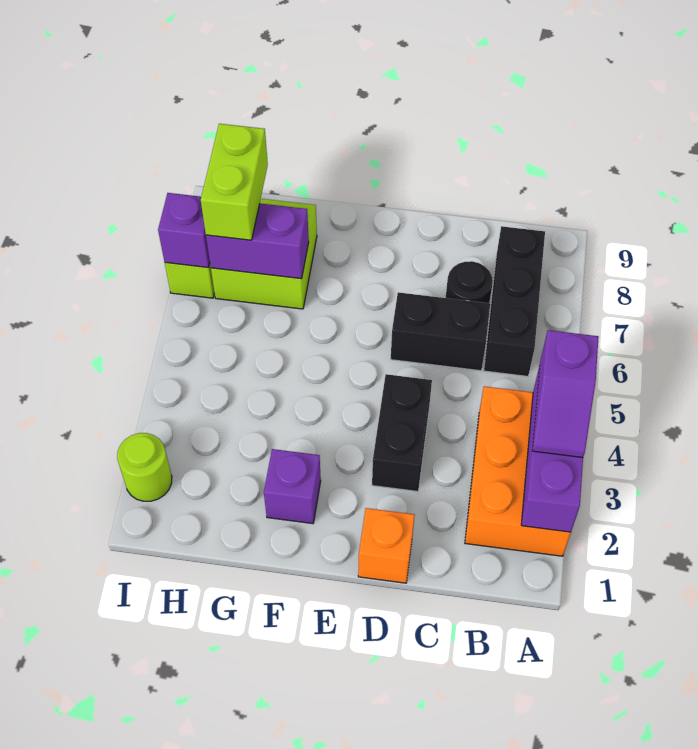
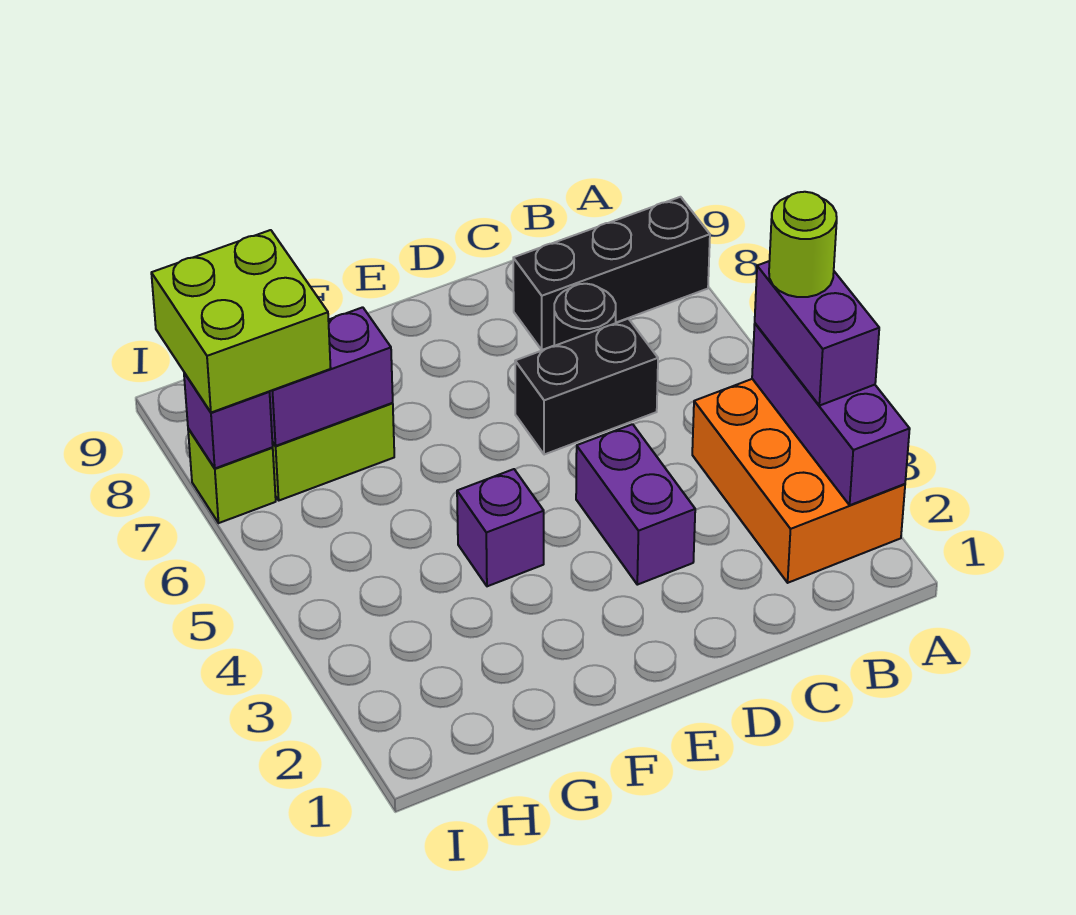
purple slope A3:A4 level 3 top 4 -> purple brick A3:A4 level 3
black brick B6:B8 level 1 -> black brick A8:C8 level 1
orange brick D1 level 1 -> none
black brick D3:D4 level 1 -> purple brick D3:D4 level 1
purple brick F2 level 1 -> purple brick F4 level 1
lime brick H7:H8 level 3 -> lime brick H7:I8 level 3
lime round brick I2 level 1 -> lime round brick A4 level 4

